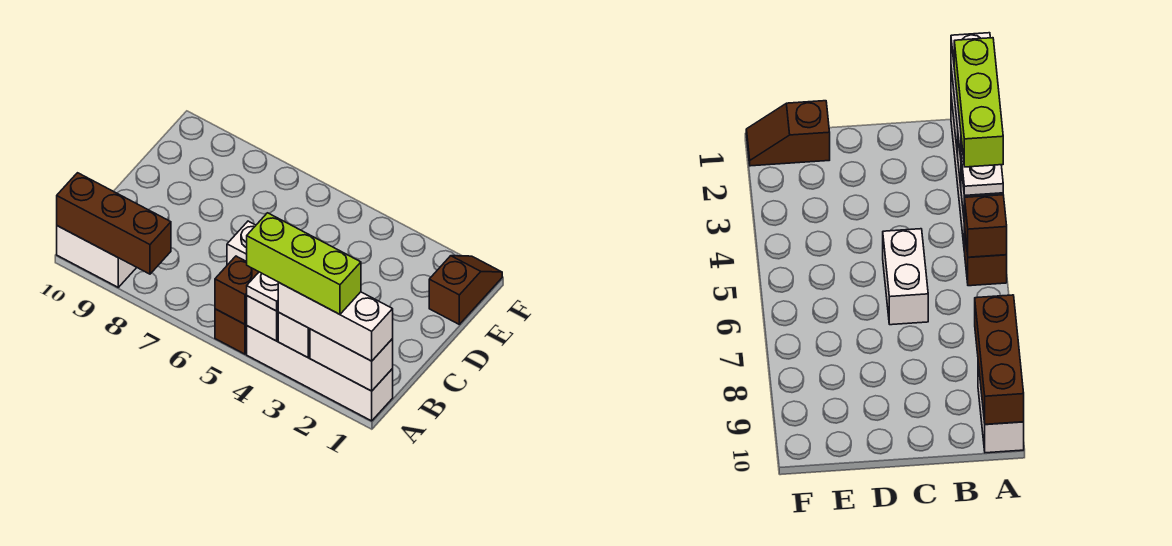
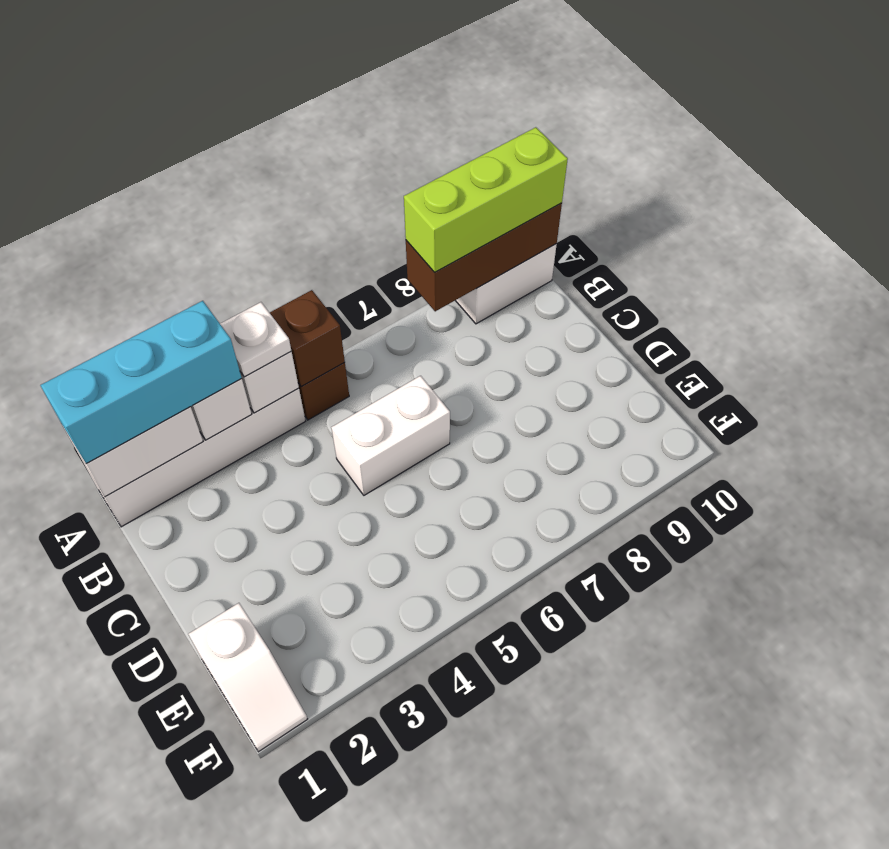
white brick A1:A3 level 3 -> cyan brick A1:A3 level 3
lime brick A2:A4 level 4 -> lime brick A8:A10 level 3
brown slope E1:F1 level 1 top E -> white slope E1:F1 level 1 top E

